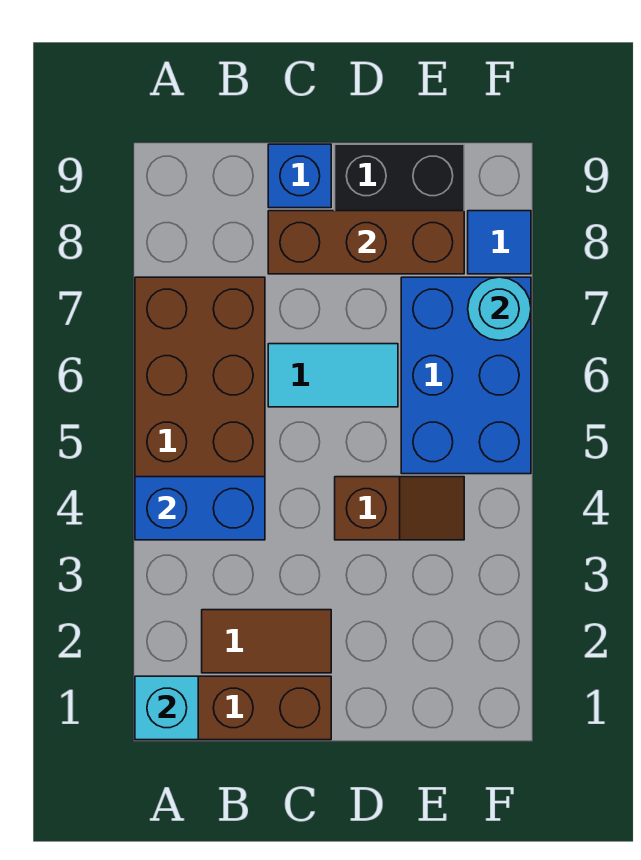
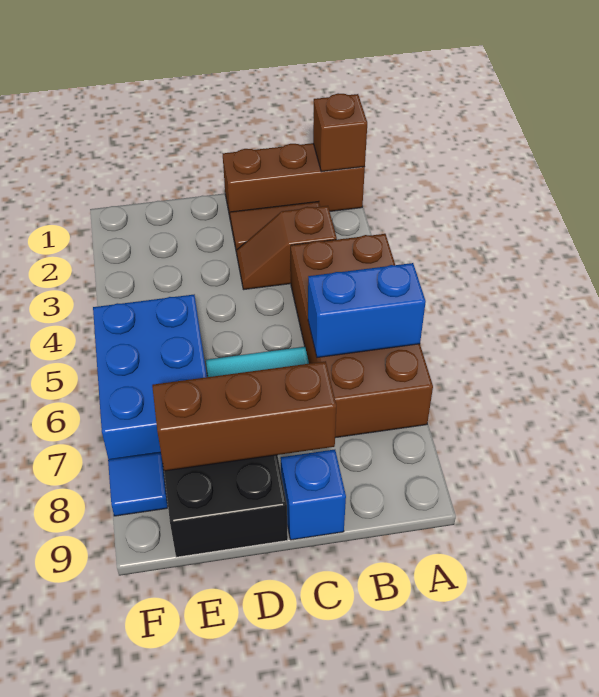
cyan brick A1 level 2 -> brown brick A1 level 2
blue brick A4:B4 level 2 -> blue brick A6:B6 level 2
brown slope D4:E4 level 1 top D -> brown slope B3:C3 level 1 top B
cyan round brick F7 level 2 -> none

